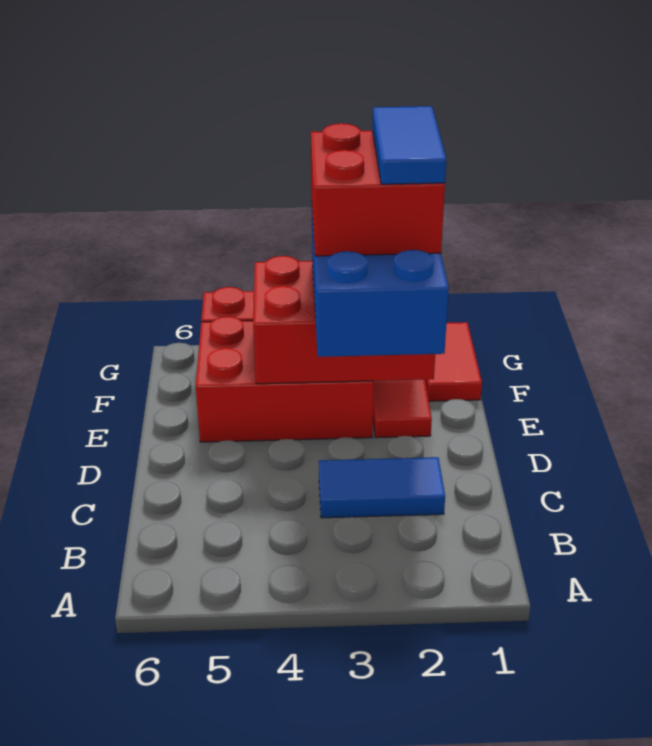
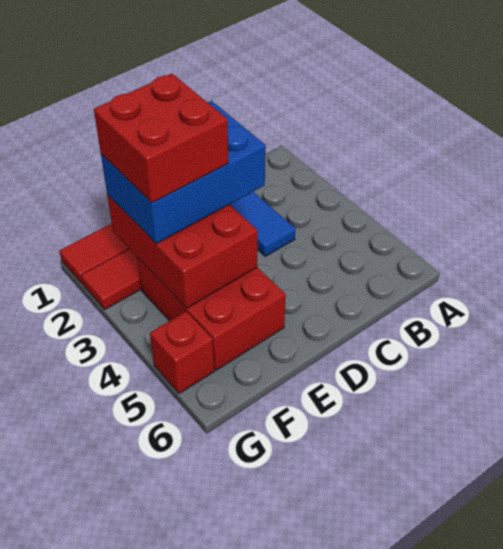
blue tile E2:F2 level 5 -> none

